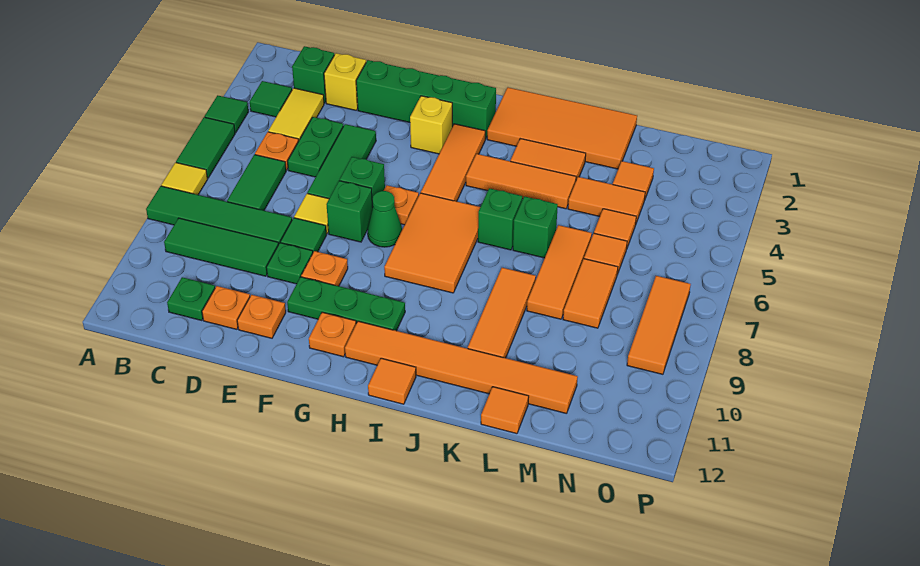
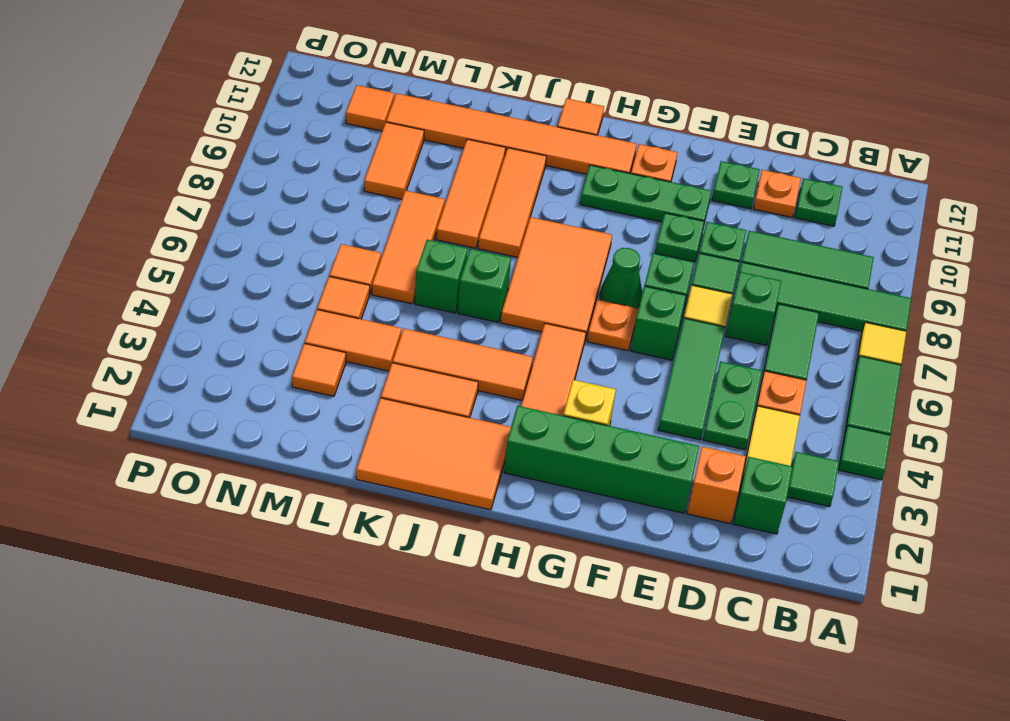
yellow brick D2 level 1 -> orange brick D2 level 1
none -> green brick D7 level 1
orange plate E11 level 1 -> green plate E11 level 1
orange plate F9 level 1 -> green plate F9 level 1
orange tile I1:L2 level 1 -> orange tile I1:K2 level 1
orange tile L12 level 1 -> orange tile N11 level 1
orange tile M7:M8 level 1 -> orange tile M9:M10 level 1
orange tile O7:O9 level 1 -> orange tile J8:J10 level 1

